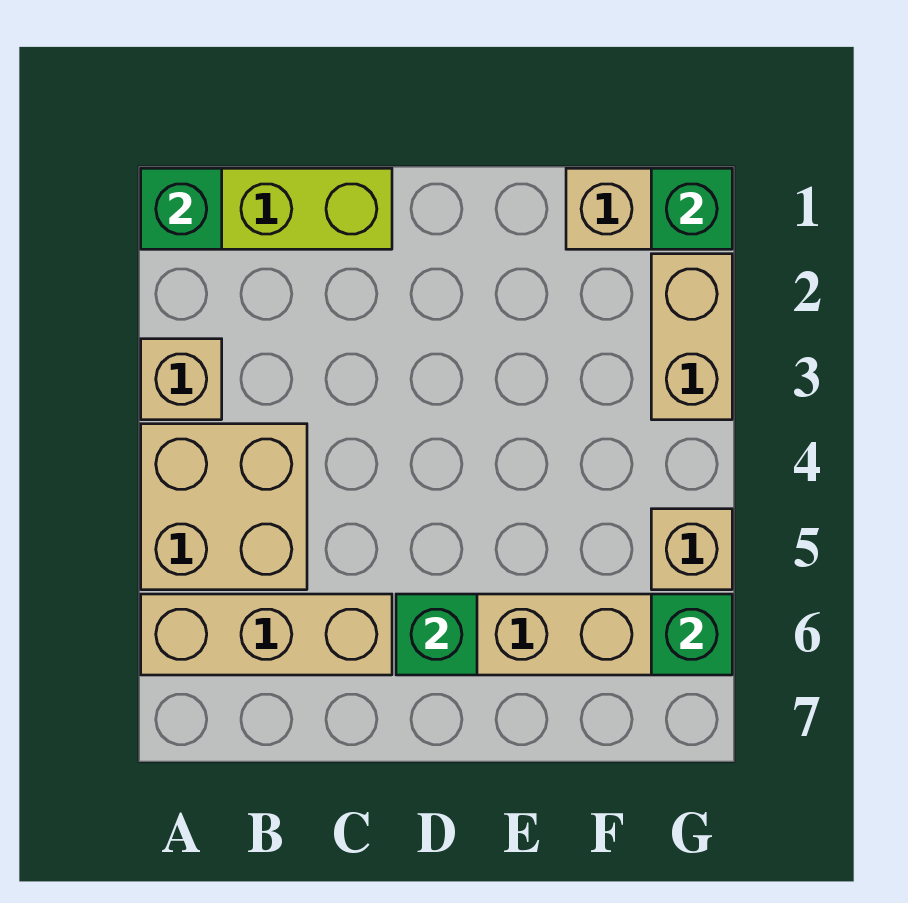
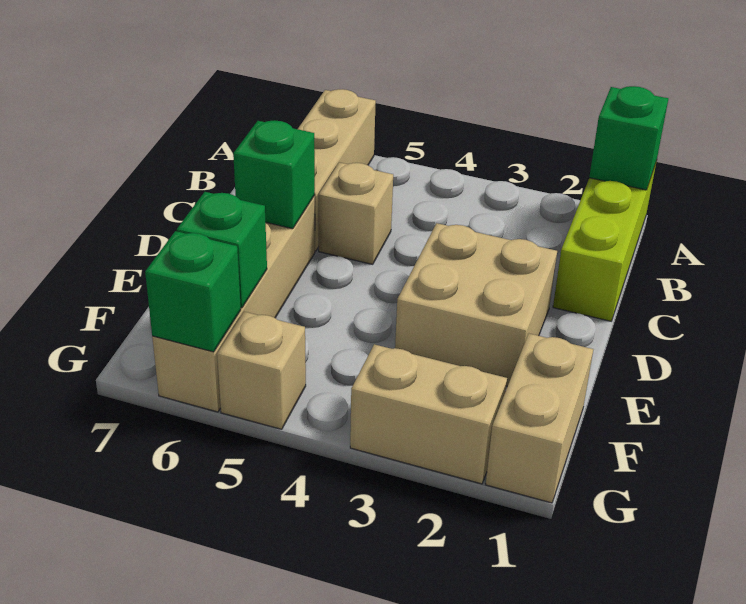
tan brick A3 level 1 -> tan brick C5 level 1
tan brick A4:B5 level 1 -> tan brick D2:E3 level 1
green brick G1 level 2 -> green brick F6 level 2

